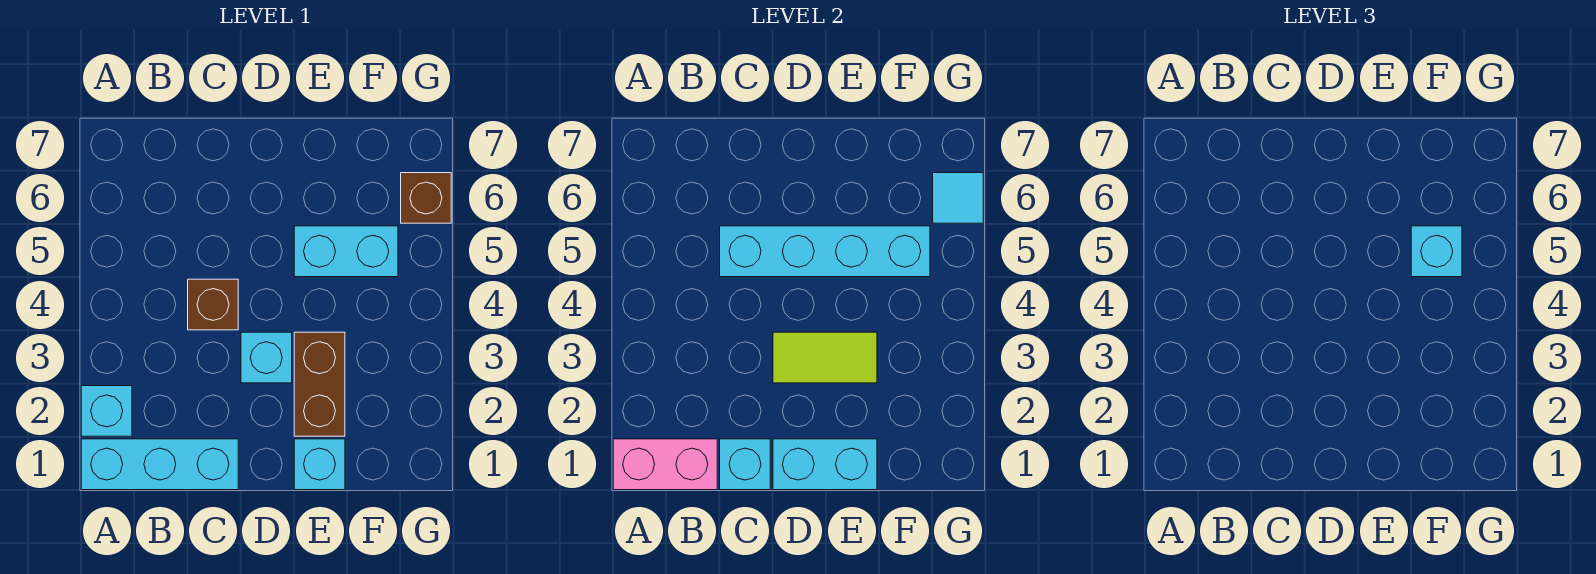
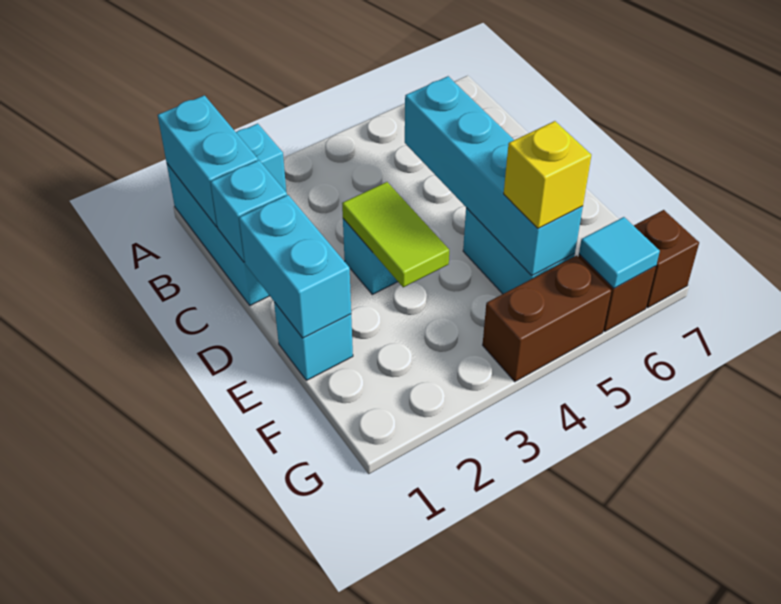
pink brick A1:B1 level 2 -> cyan brick A1:B1 level 2
brown brick C4 level 1 -> brown brick G7 level 1
brown brick E2:E3 level 1 -> brown brick G4:G5 level 1
cyan brick F5 level 3 -> yellow brick F5 level 3

